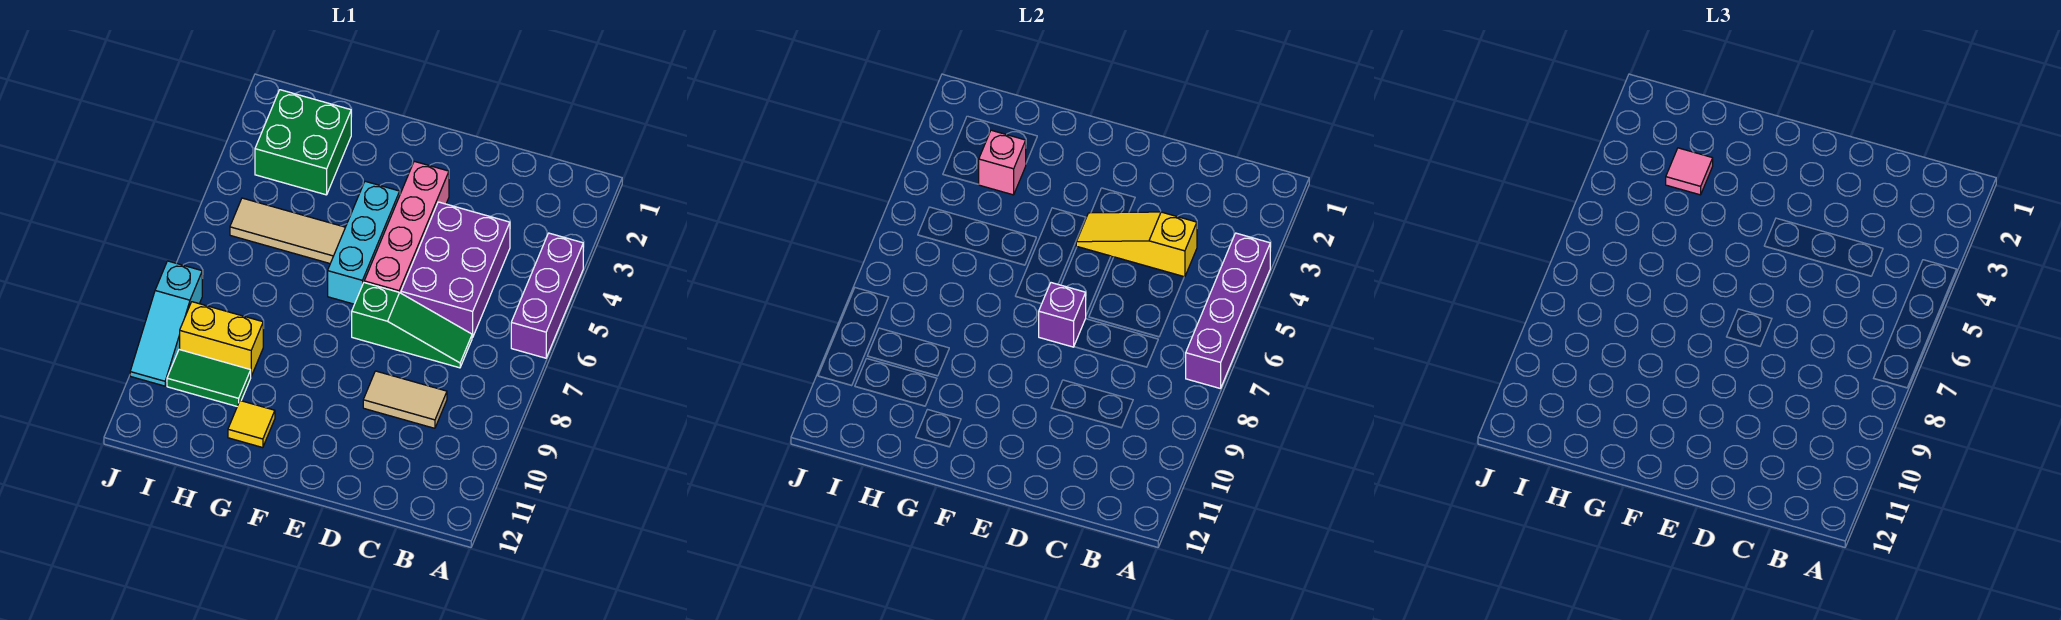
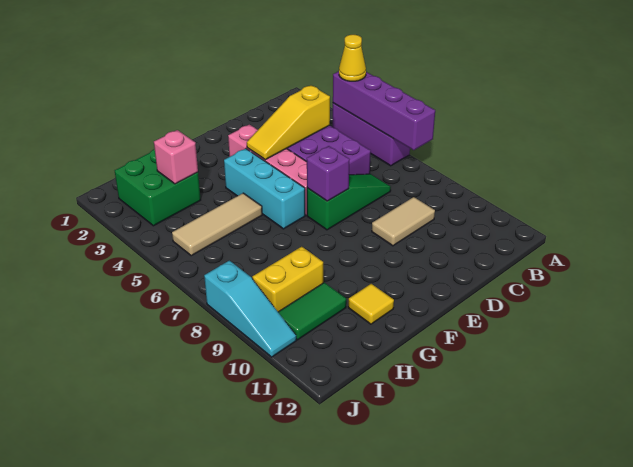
none -> yellow cone A4 level 3
pink tile H3 level 3 -> none

